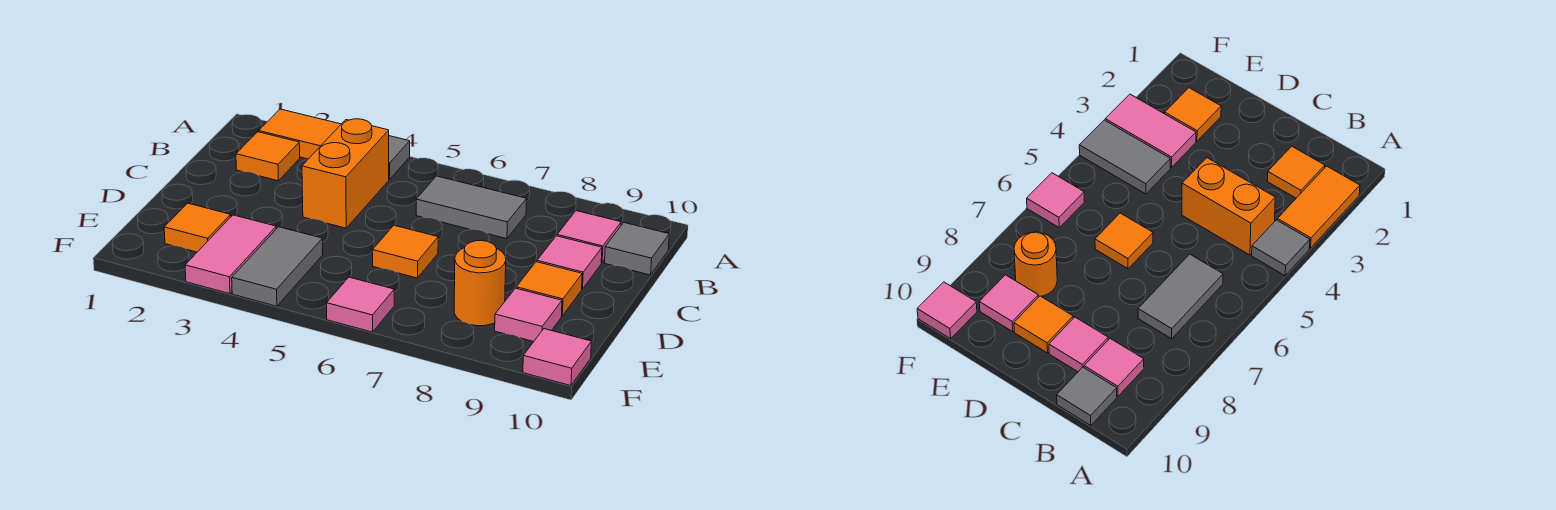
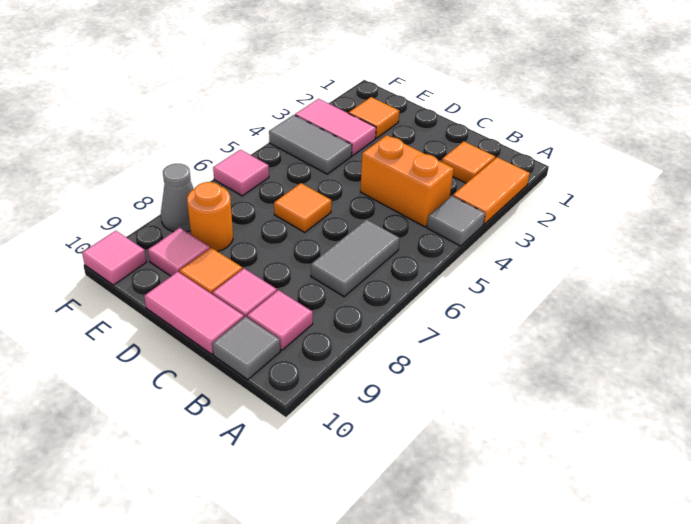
none -> pink tile C10:D10 level 1
none -> grey cone F8 level 1

